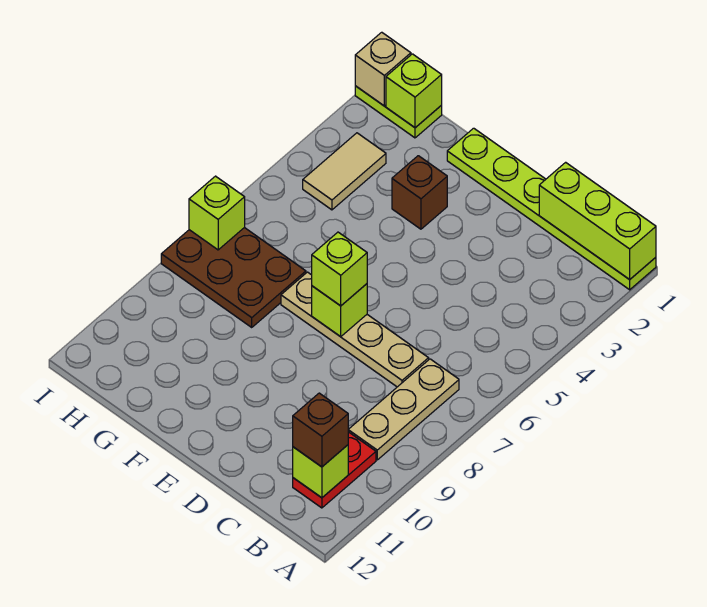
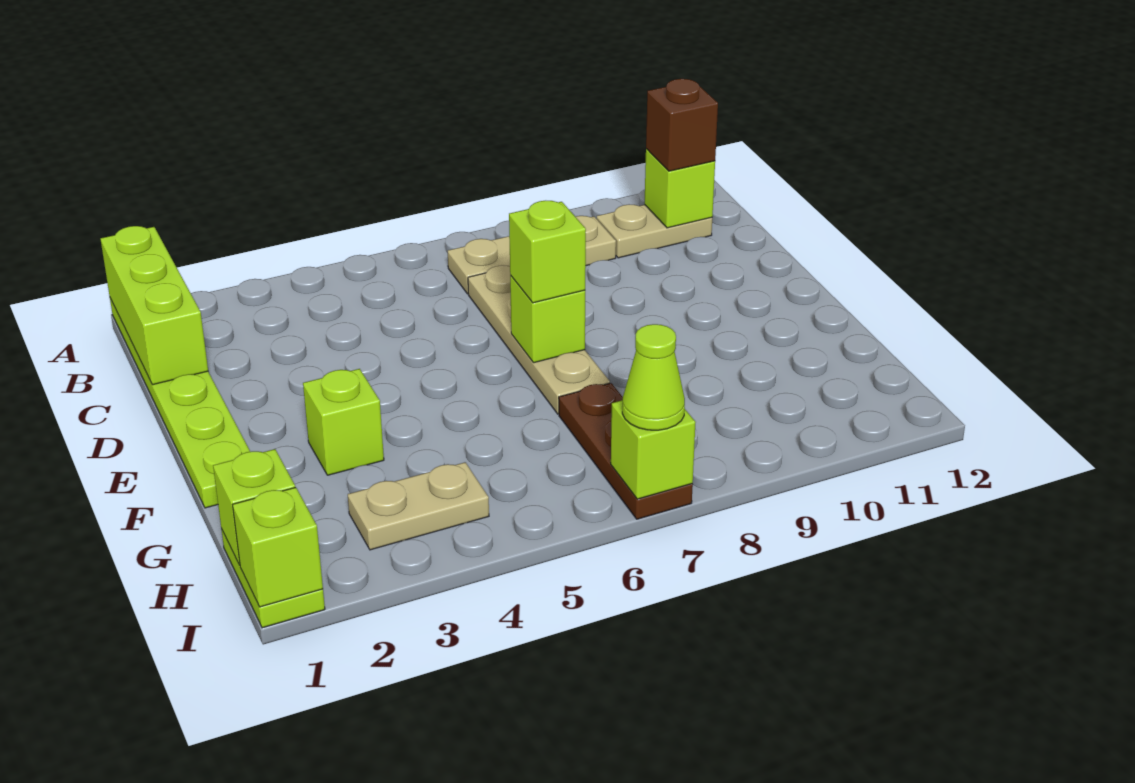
red plate B10:B11 level 1 -> tan plate B10:B11 level 1
brown brick F3 level 1 -> lime brick F3 level 1
brown plate G7:I8 level 1 -> brown plate G7:I7 level 1
tan tile H3:H4 level 1 -> tan plate H3:H4 level 1
tan brick I1 level 2 -> lime brick I1 level 2
none -> lime cone I7 level 3

